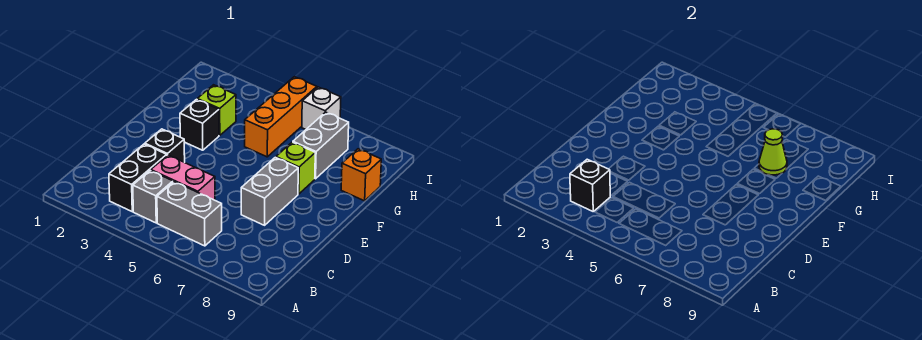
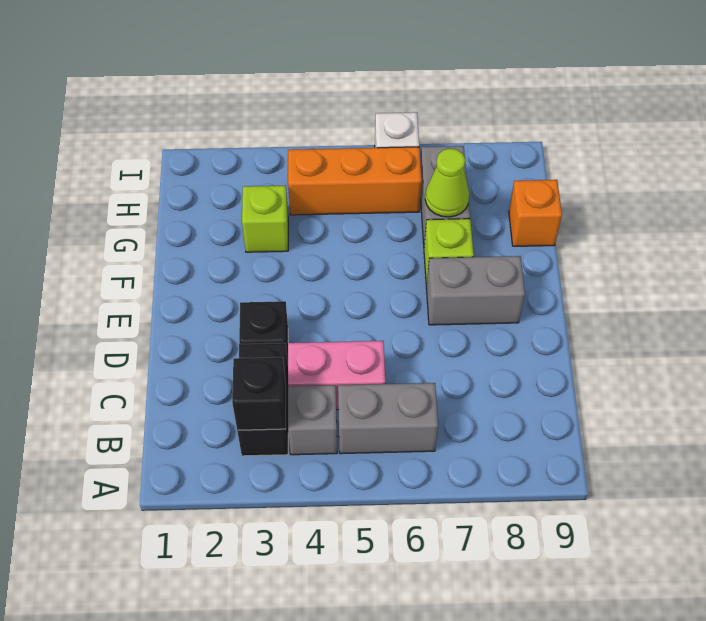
grey brick D7:E7 level 1 -> grey brick E7:E8 level 1
black brick F3 level 1 -> none
orange brick G5:I5 level 1 -> orange brick H4:H6 level 1

